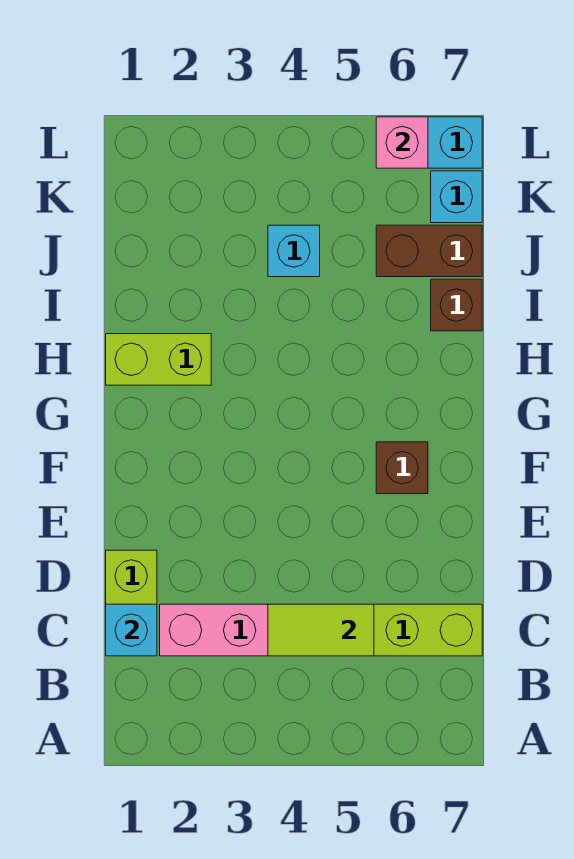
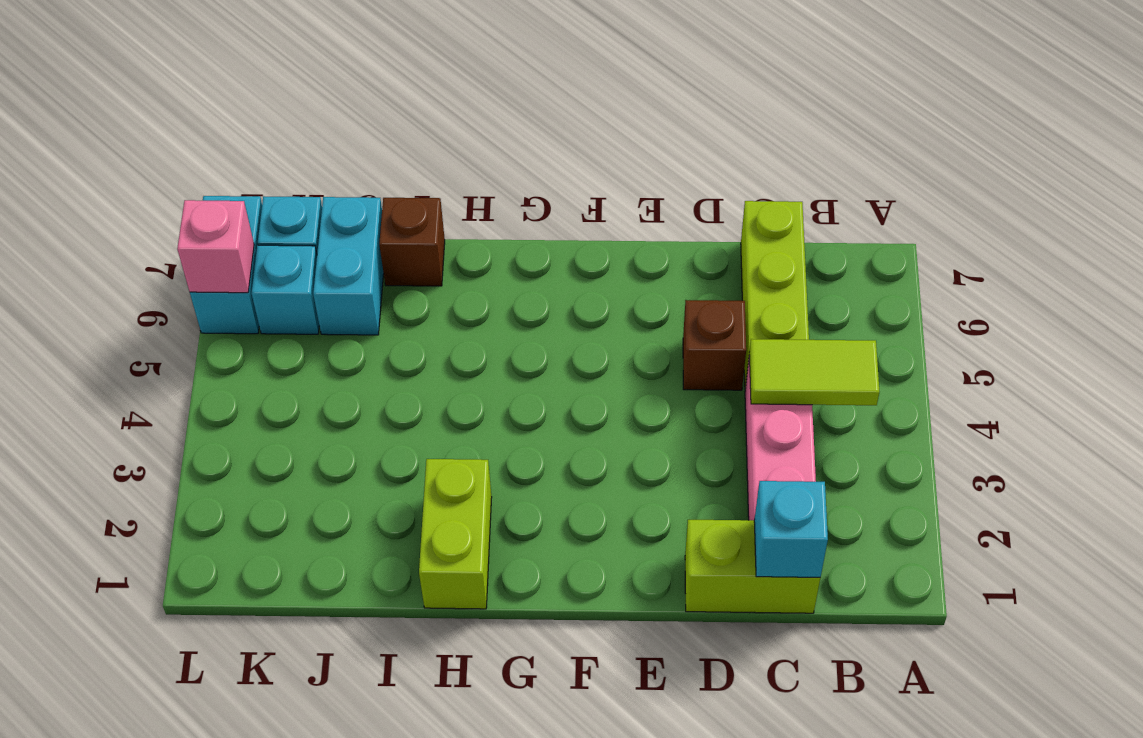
lime tile C4:C5 level 2 -> lime tile B4:C4 level 2
brown brick F6 level 1 -> brown brick D5 level 1
cyan brick J4 level 1 -> cyan brick K6 level 1
brown brick J6:J7 level 1 -> cyan brick J6:J7 level 1

